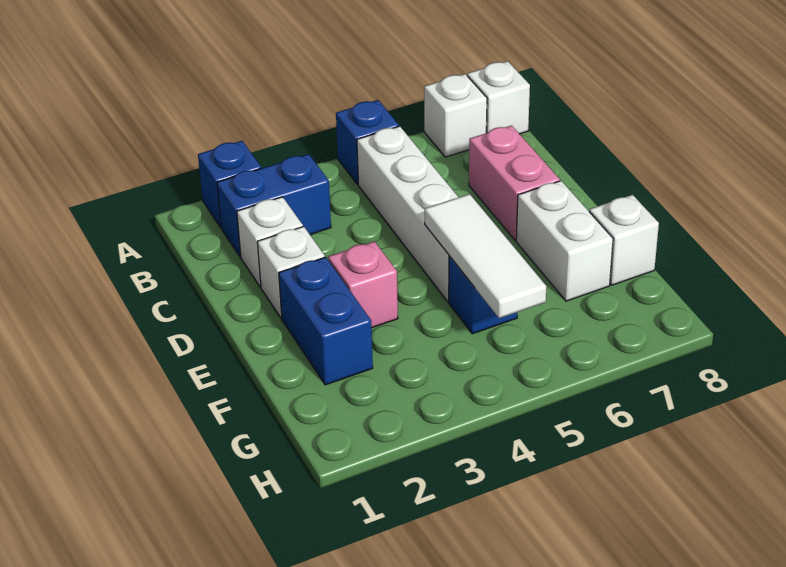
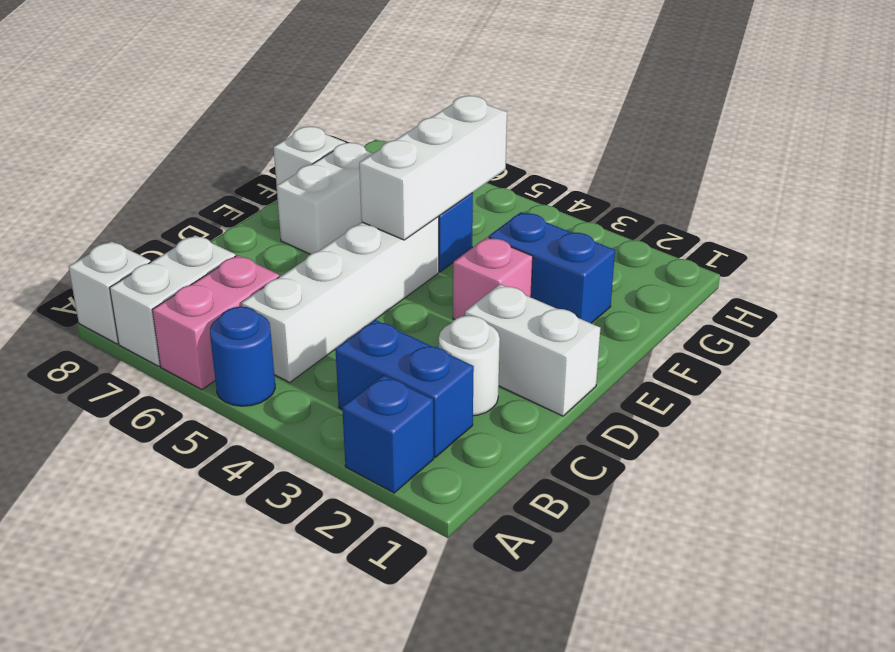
blue brick A5 level 1 -> blue round brick A5 level 1
white brick A7 level 1 -> white brick A7:B7 level 1
white brick C2 level 1 -> white round brick C2 level 1
pink brick C7:D7 level 1 -> pink brick A6:B6 level 1
white brick D2 level 1 -> white brick D1:D2 level 1
blue brick E2:F2 level 1 -> blue brick F2:F3 level 1
white tile E5:G5 level 2 -> white brick E5:G5 level 2

